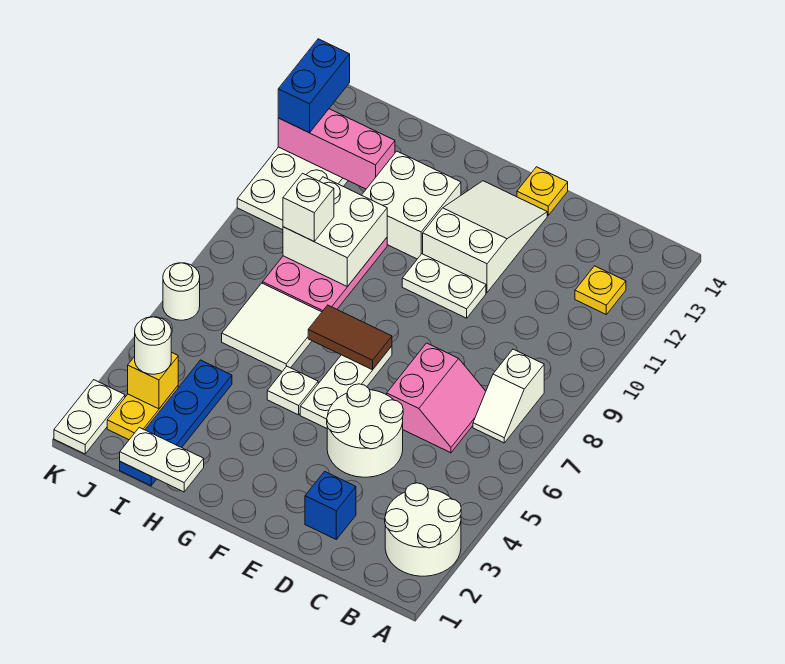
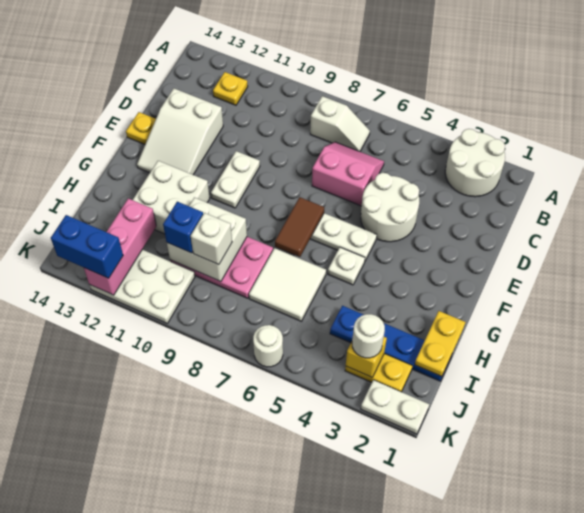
blue brick D2 level 1 -> blue brick I10 level 3
white slope E11:F13 level 1 top 11 -> white slope D12:F13 level 1 top D
white plate H1:I1 level 2 -> yellow plate H1:I1 level 2

